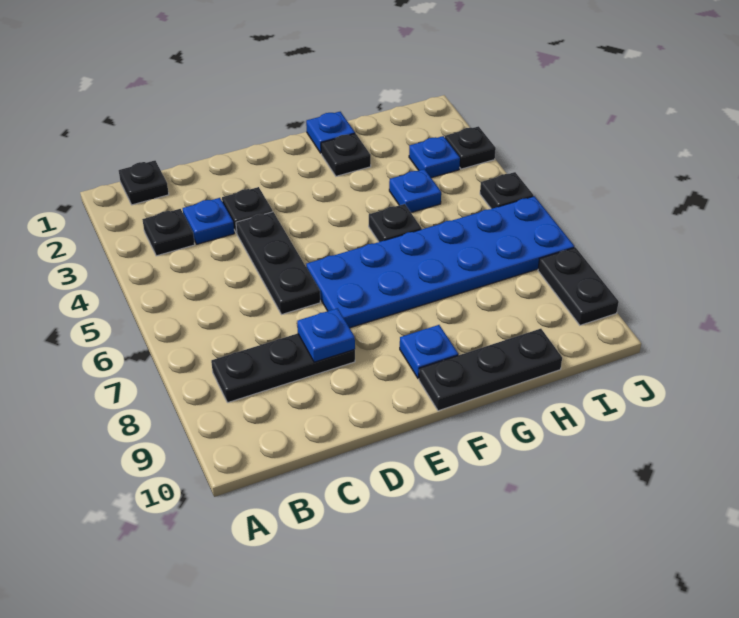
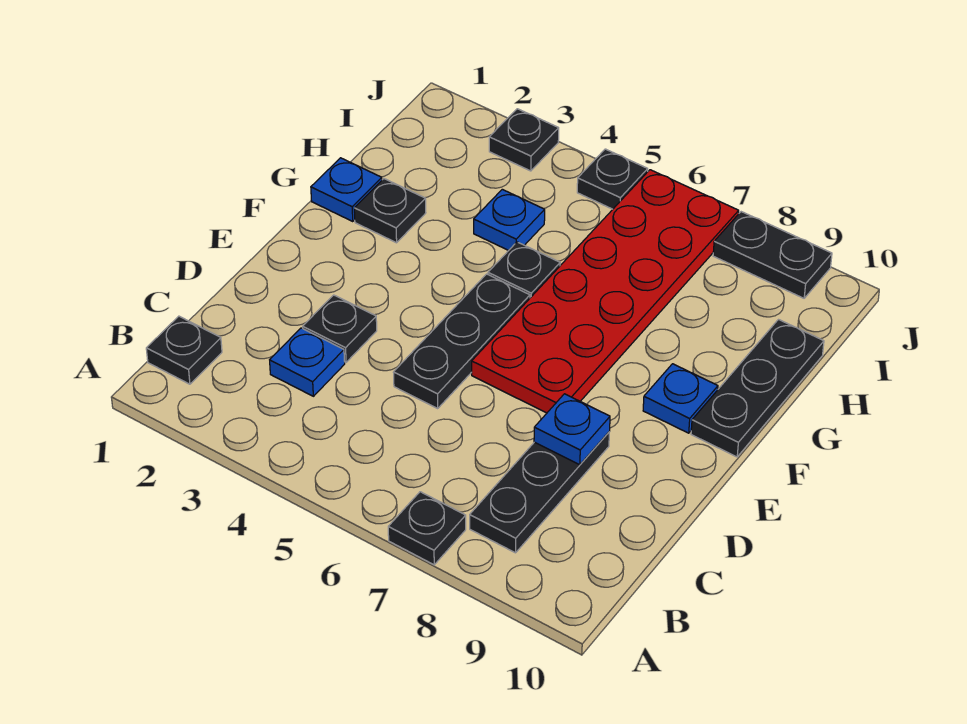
black plate B3 level 1 -> black plate A7 level 1
black plate D4:D6 level 1 -> black plate D5:F5 level 1
blue plate E6:J7 level 1 -> red plate E6:J7 level 1
blue plate I3 level 1 -> none

